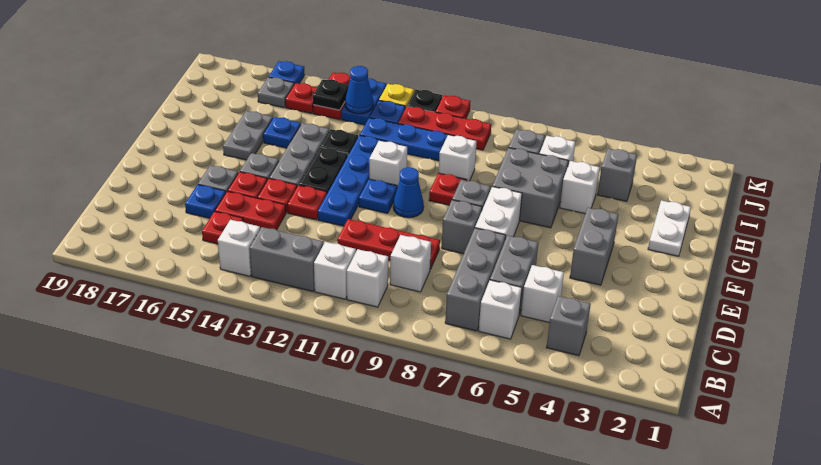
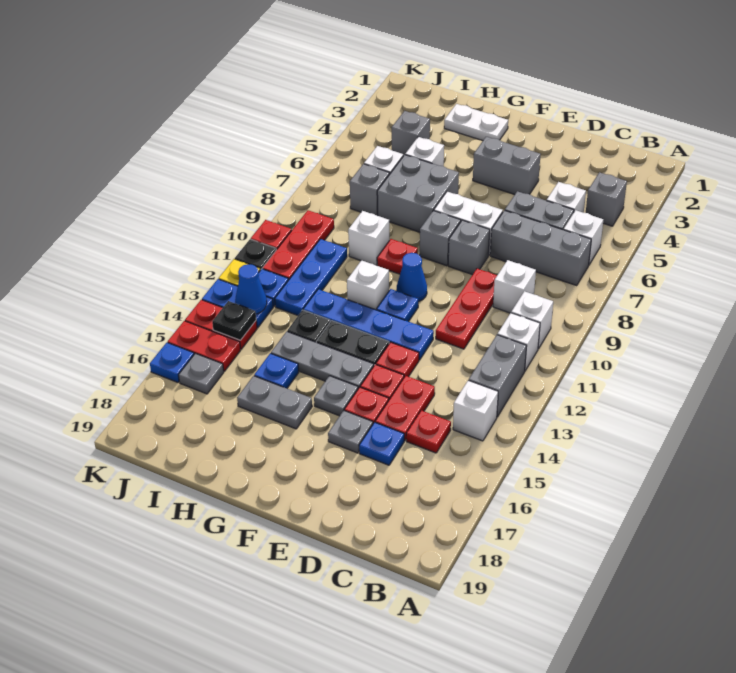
red plate J15 level 1 -> red plate J15:K15 level 1

